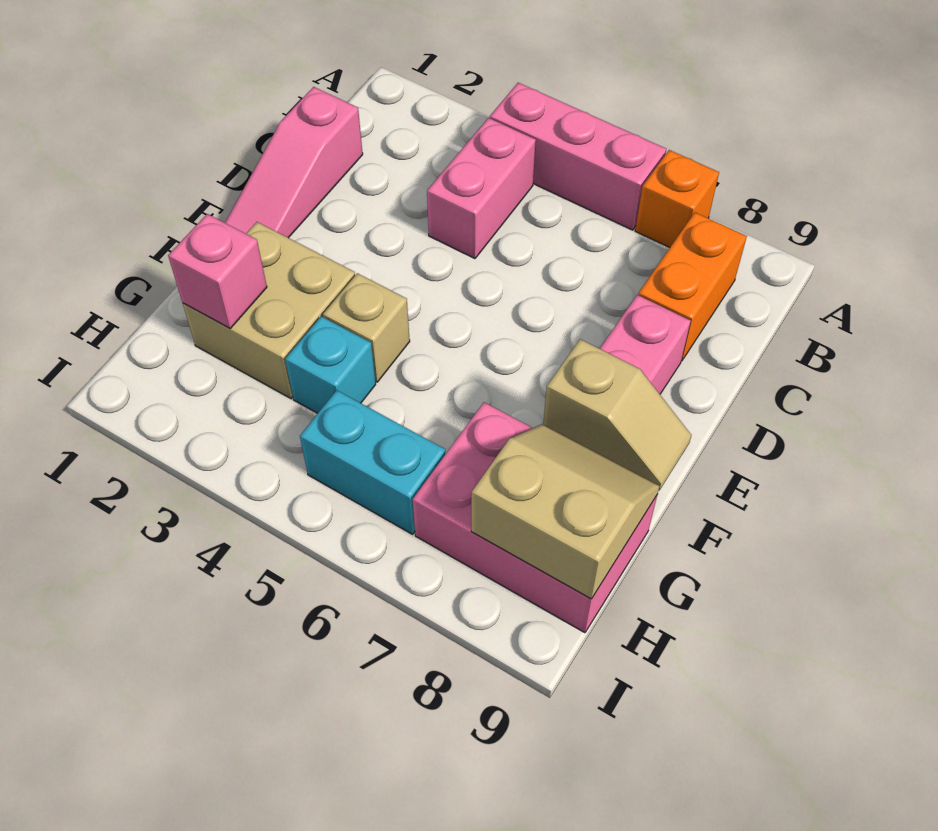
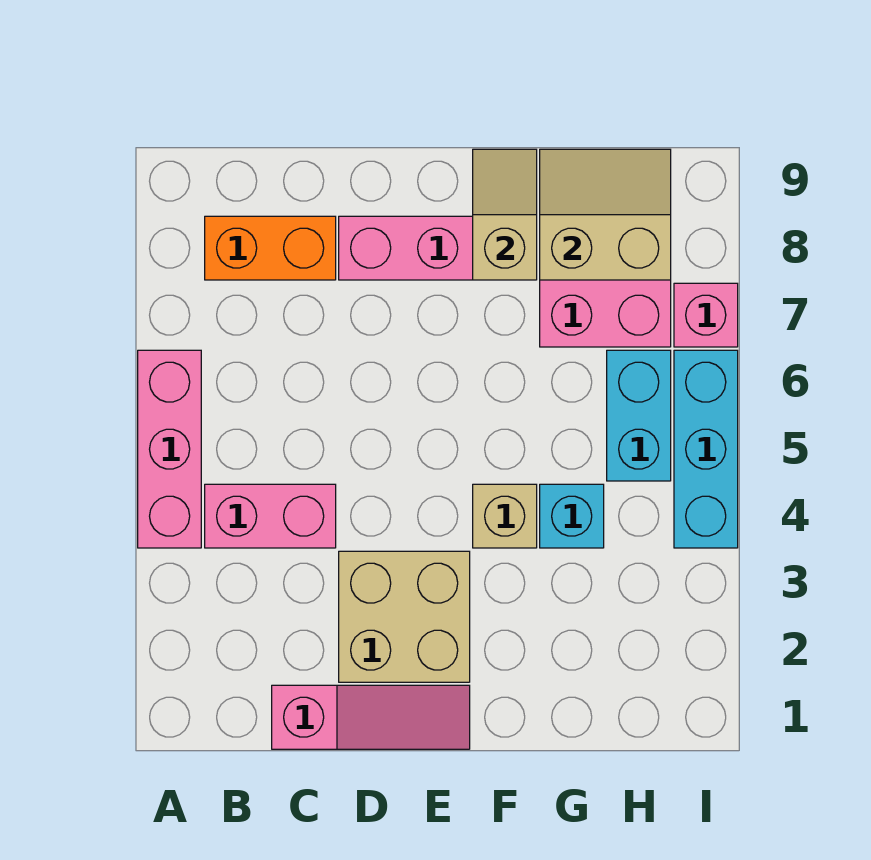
orange brick A7 level 1 -> none
tan brick F2:G3 level 1 -> tan brick D2:E3 level 1
pink brick G2 level 2 -> pink brick I7 level 1
tan slope G8:H9 level 2 top H -> tan slope G8:H9 level 2 top 8
none -> cyan brick I4:I6 level 1

